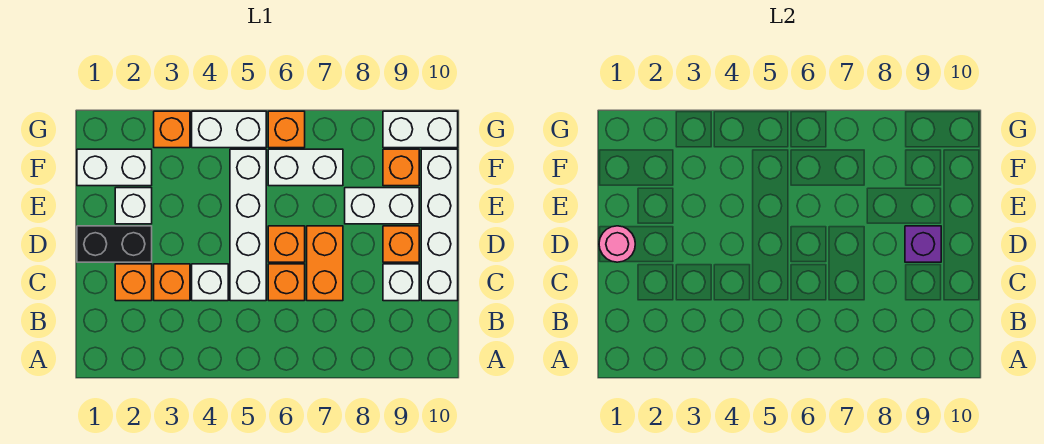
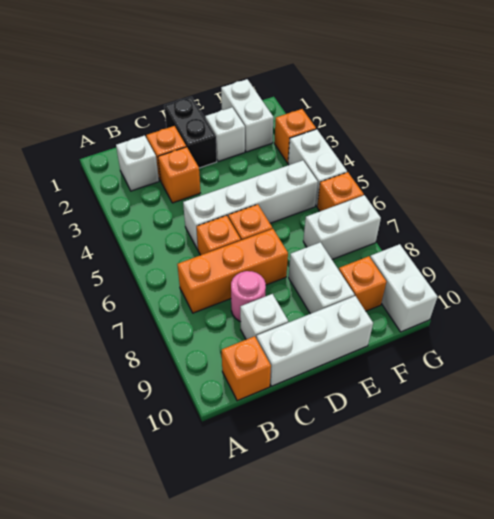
white brick C4 level 1 -> white brick B2 level 1
orange brick C7:D7 level 1 -> orange brick B7:D7 level 1
white brick C10:F10 level 1 -> white brick C10:E10 level 1
pink round brick D1 level 2 -> pink round brick C8 level 1
orange brick D9 level 1 -> orange brick B10 level 1
purple brick D9 level 2 -> none
white brick F6:F7 level 1 -> white brick F7:G7 level 1

